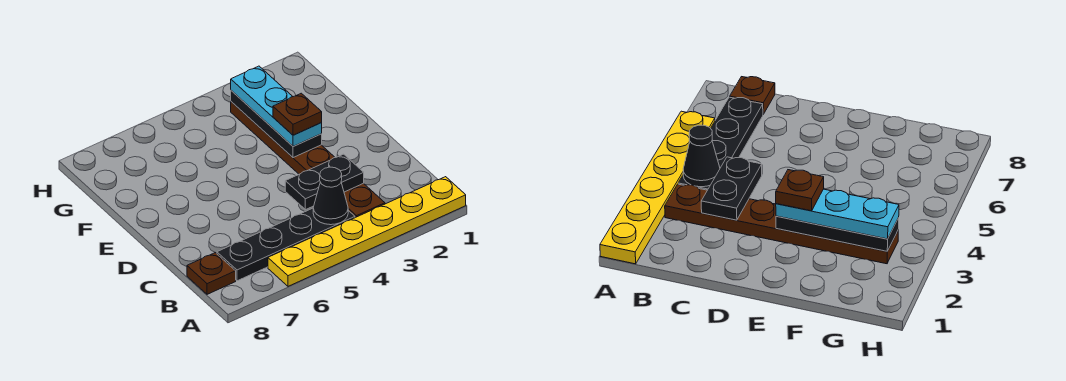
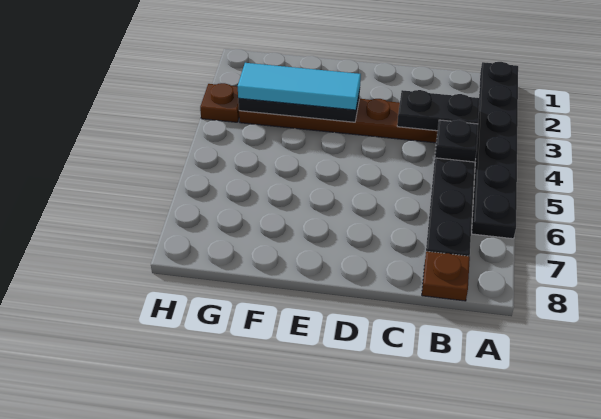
yellow plate A1:A6 level 1 -> black plate A1:A6 level 1
black cone B4 level 2 -> black plate B4 level 2
black plate C3:C4 level 2 -> black plate B3:C3 level 2
cyan plate E3:G3 level 3 -> cyan tile E3:G3 level 3
brown plate E3 level 4 -> brown plate H3 level 1

